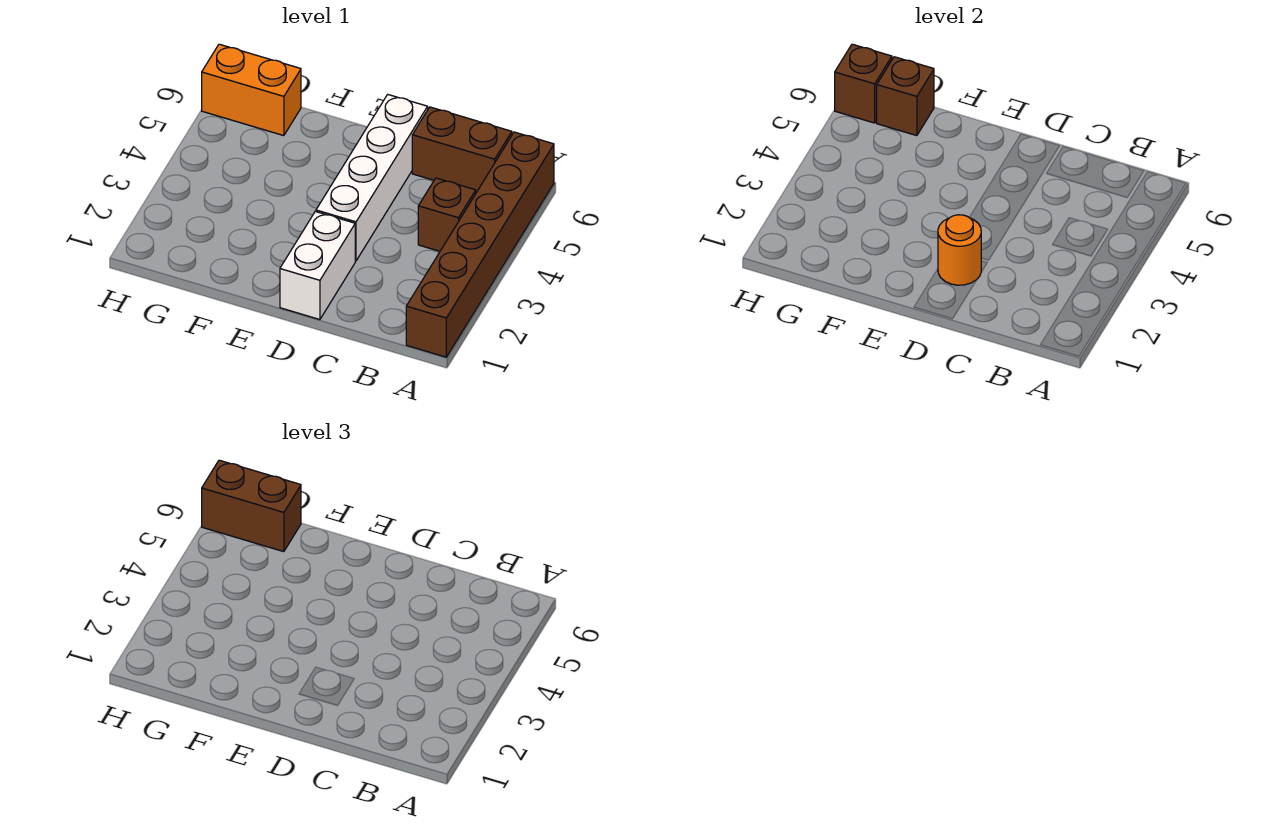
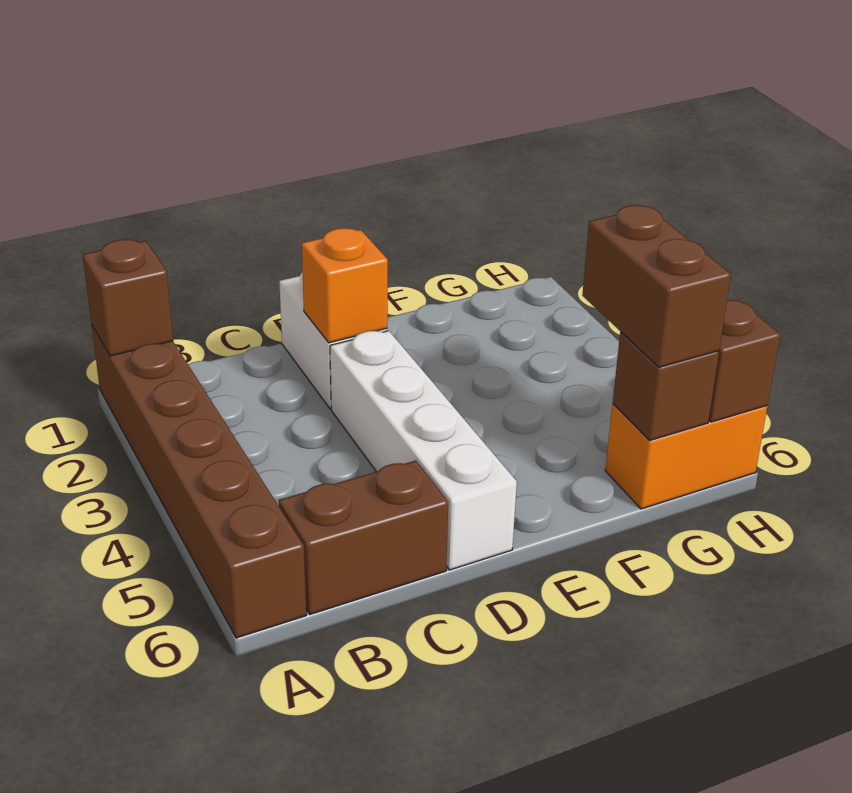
brown brick B4 level 1 -> brown brick A1 level 2
orange round brick D2 level 2 -> orange brick D2 level 2
brown brick G6:H6 level 3 -> brown brick G5:G6 level 3

